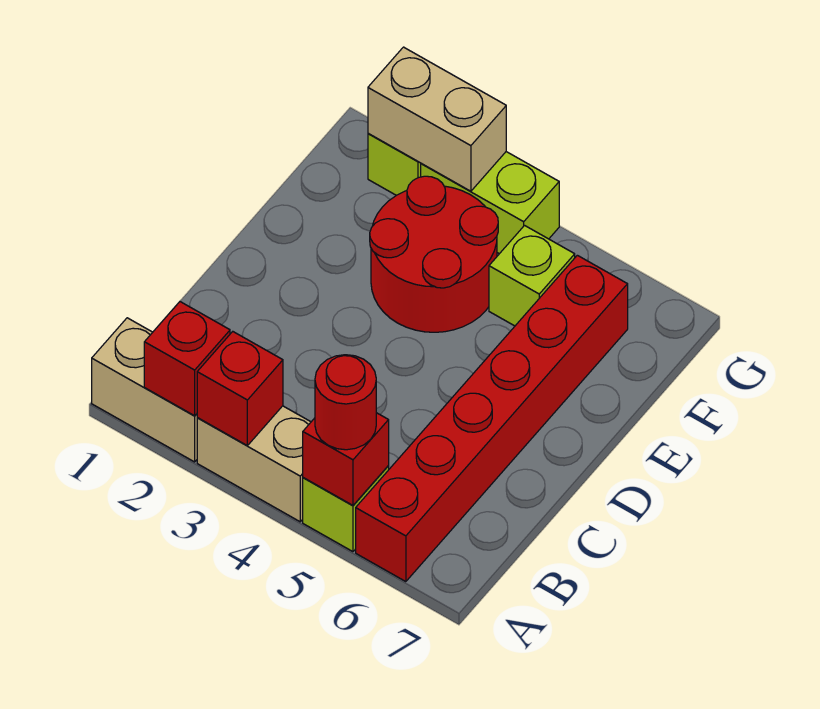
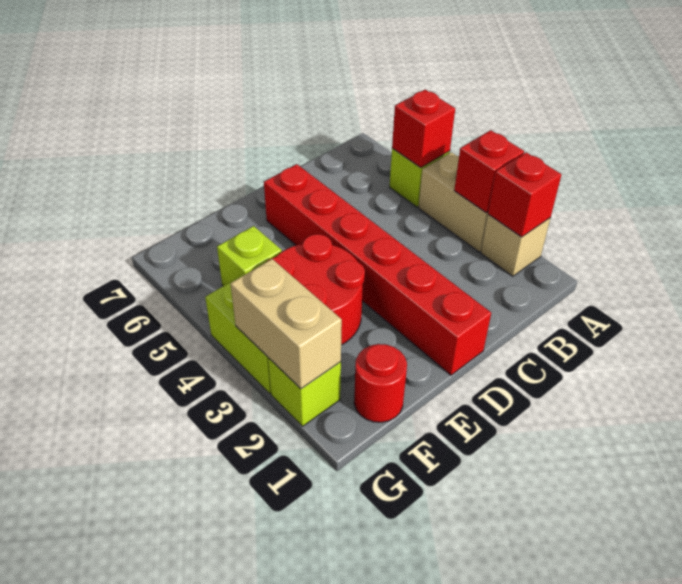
tan brick A1:A2 level 1 -> tan brick A2 level 1
red round brick A5 level 3 -> red round brick F1 level 1
red brick A6:F6 level 1 -> red brick D1:D6 level 1

